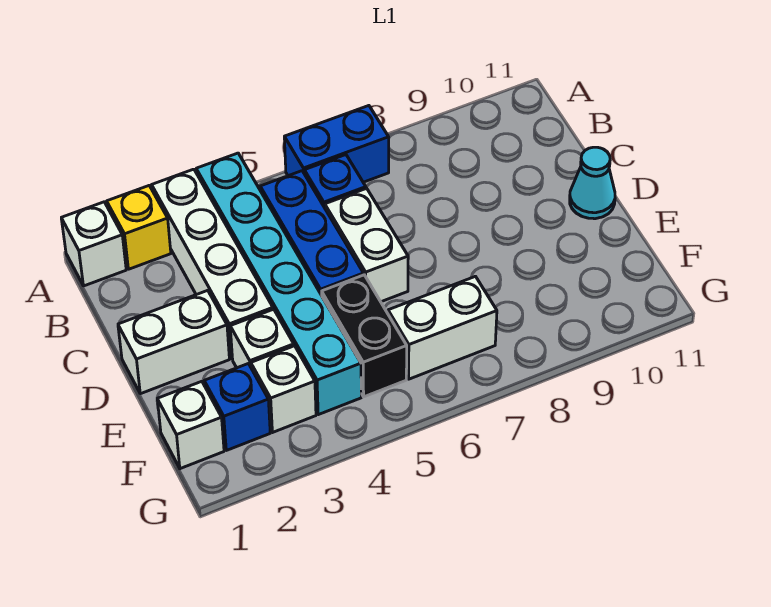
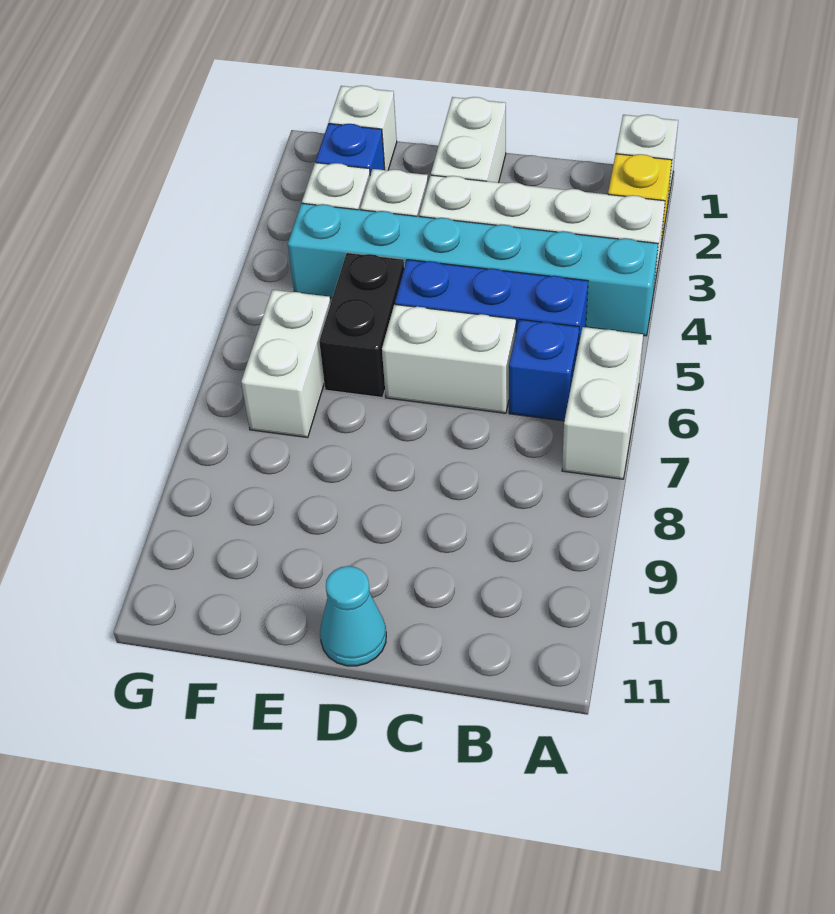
blue brick A6:A7 level 1 -> white brick A6:A7 level 1
black brick E5:F5 level 1 -> black brick E5:E6 level 1

